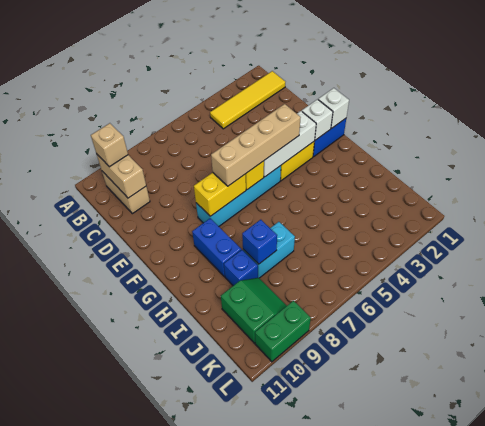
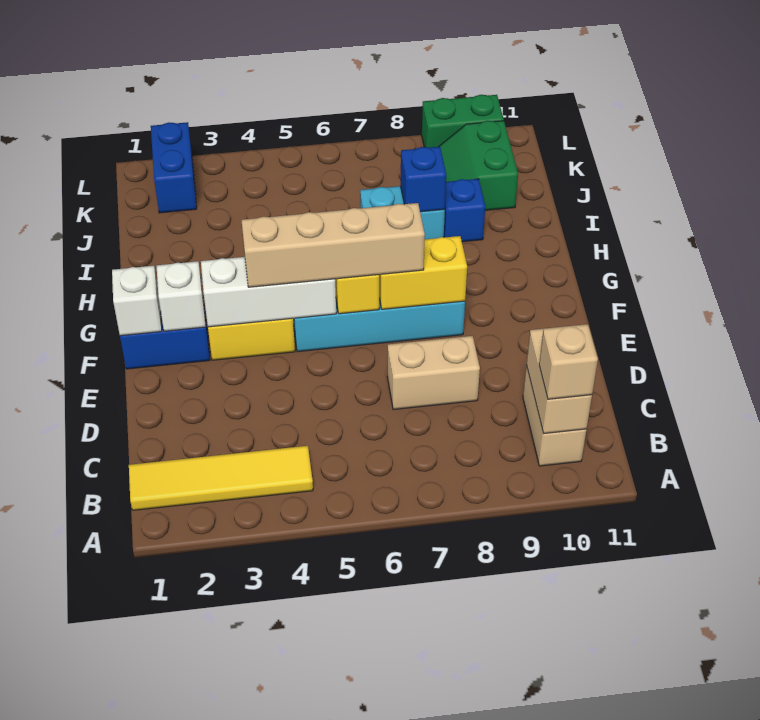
none -> tan brick D7:D8 level 1
blue brick G9:H9 level 1 -> blue brick K2:L2 level 1

